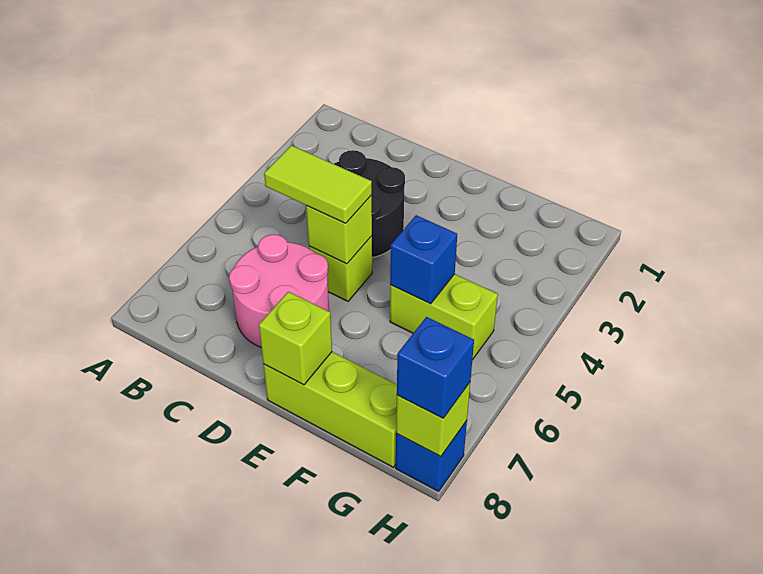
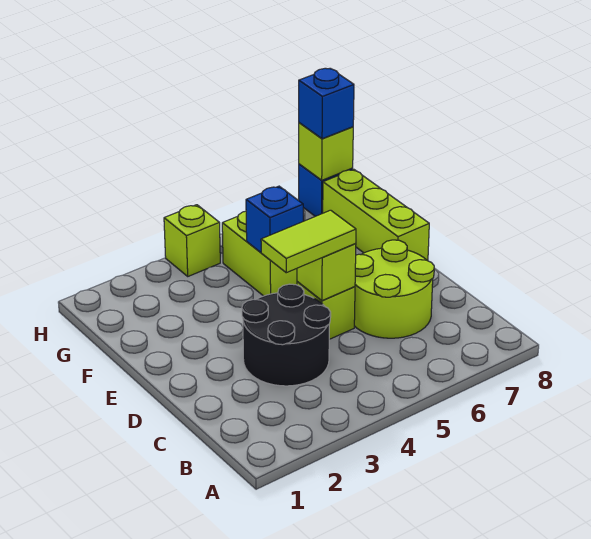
lime tile C5:D5 level 3 -> lime tile D4:D5 level 3
pink round brick C6:D7 level 1 -> lime round brick C6:D7 level 1
lime brick E8 level 2 -> lime brick H4 level 1

